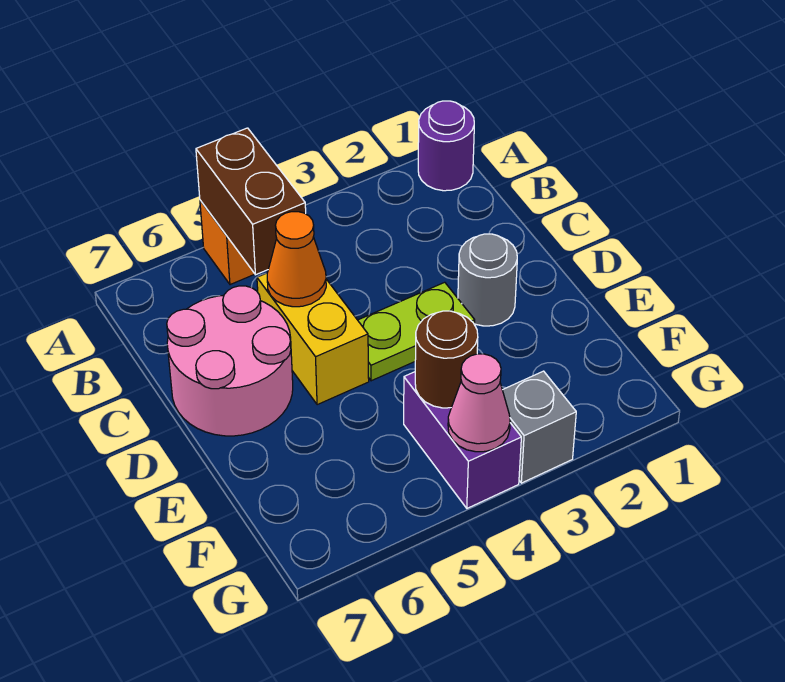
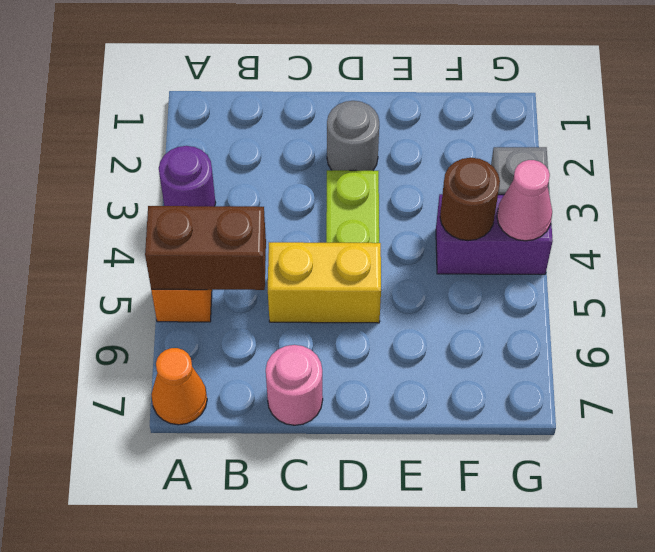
purple round brick A1 level 1 -> purple round brick A3 level 1
orange cone C5 level 2 -> orange cone A7 level 1
pink round brick C6:D7 level 1 -> pink round brick C7 level 1

